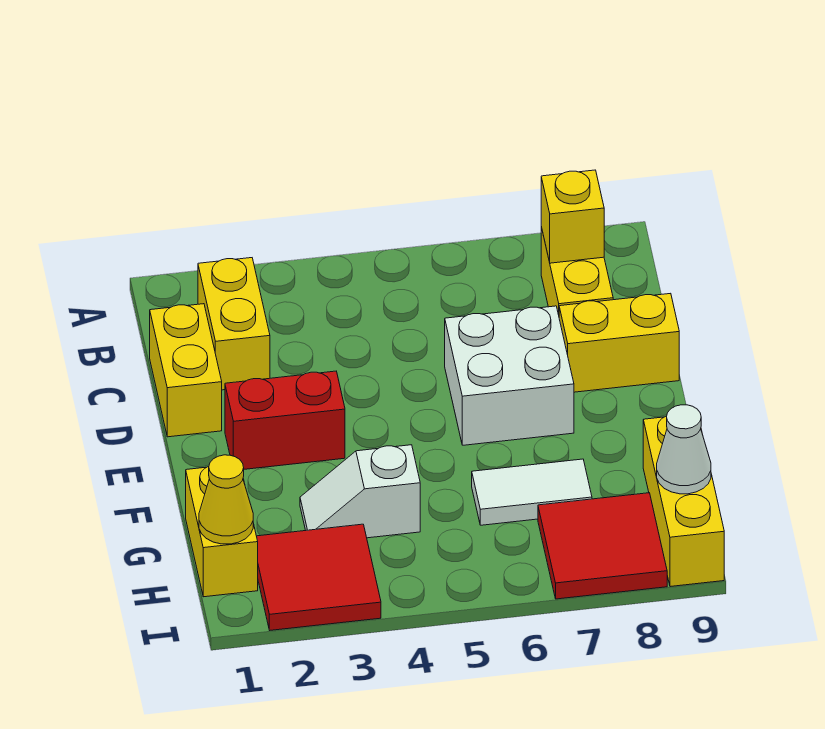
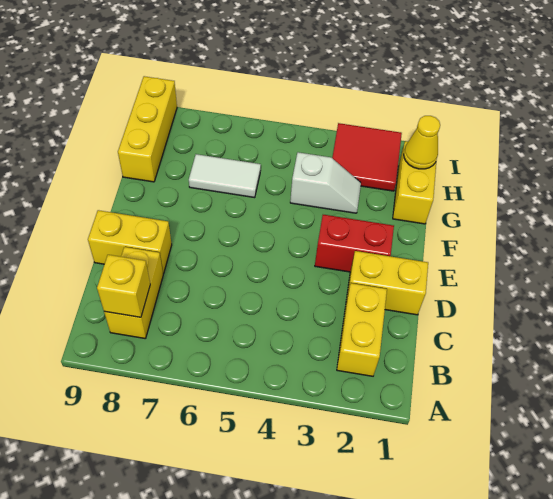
yellow brick C1:D1 level 1 -> yellow brick D1:D2 level 1
white brick D6:E7 level 1 -> none
red tile H7:I8 level 1 -> none
white cone H9 level 2 -> none

